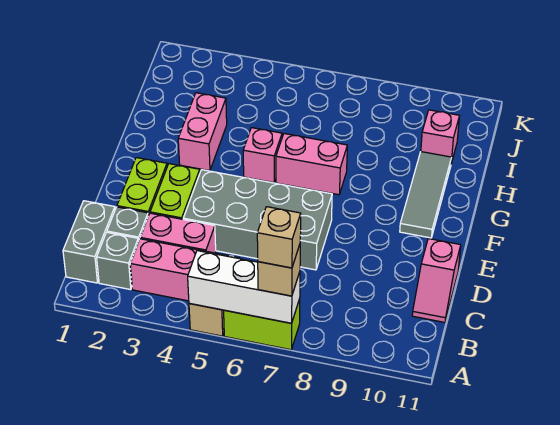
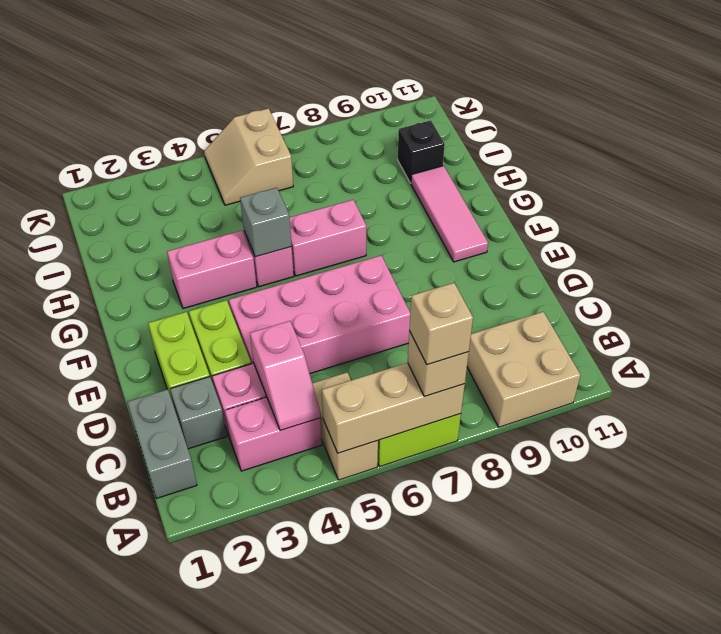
white brick A5:A7 level 2 -> tan brick A5:A7 level 2
none -> tan brick A9:B10 level 1
grey brick B2 level 1 -> grey brick G5 level 2
pink slope C11:D11 level 1 top D -> pink slope B4:C4 level 2 top C
grey brick D4:E7 level 1 -> pink brick D4:E7 level 1
grey tile F10:H10 level 1 -> pink tile F10:H10 level 1
pink brick G3:H3 level 1 -> pink brick G3:G4 level 1
pink brick I10 level 1 -> black brick I10 level 1
none -> tan slope J5:K6 level 1 top 6

